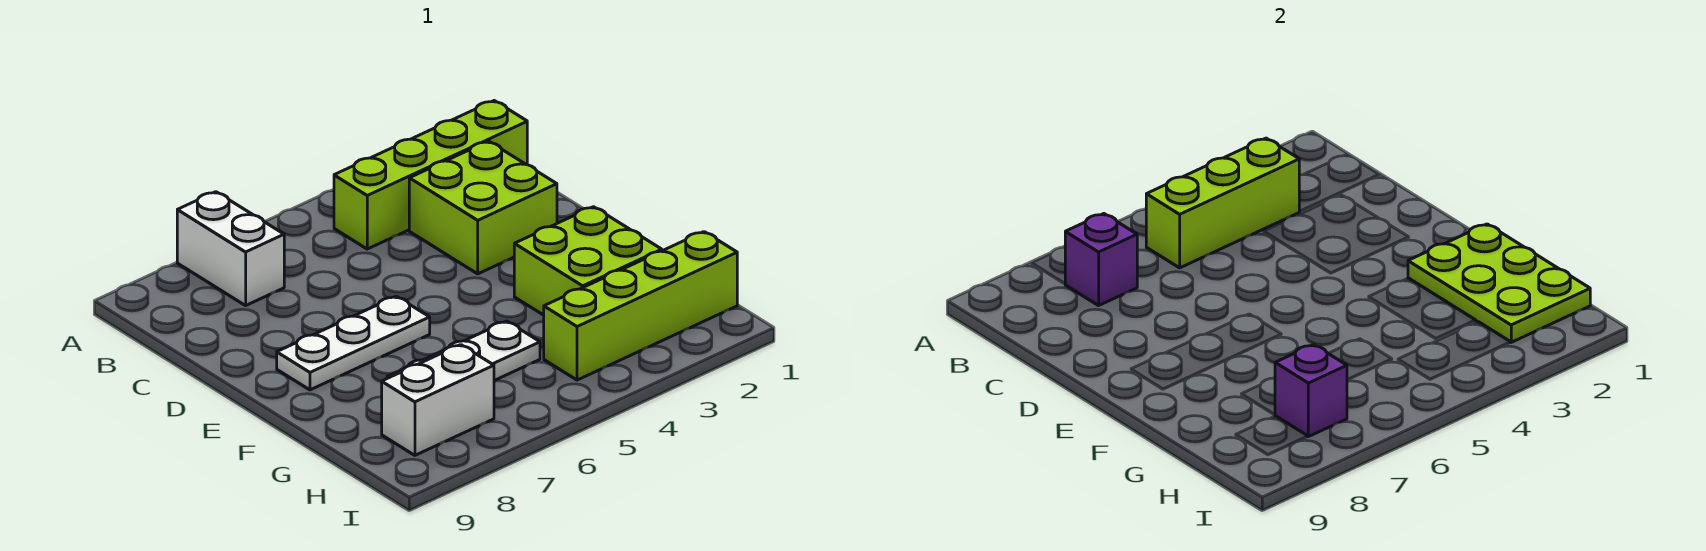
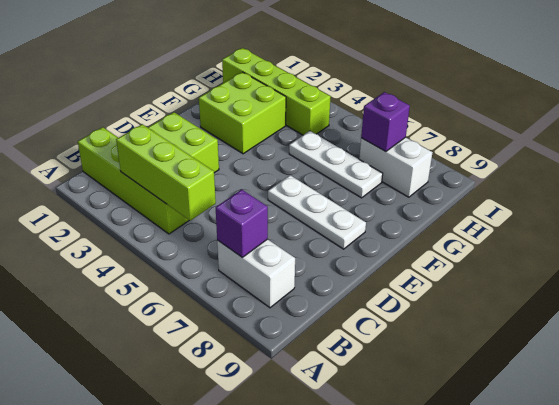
white brick A7:B7 level 1 -> white brick B7:B8 level 1
lime plate F1:H2 level 2 -> none

